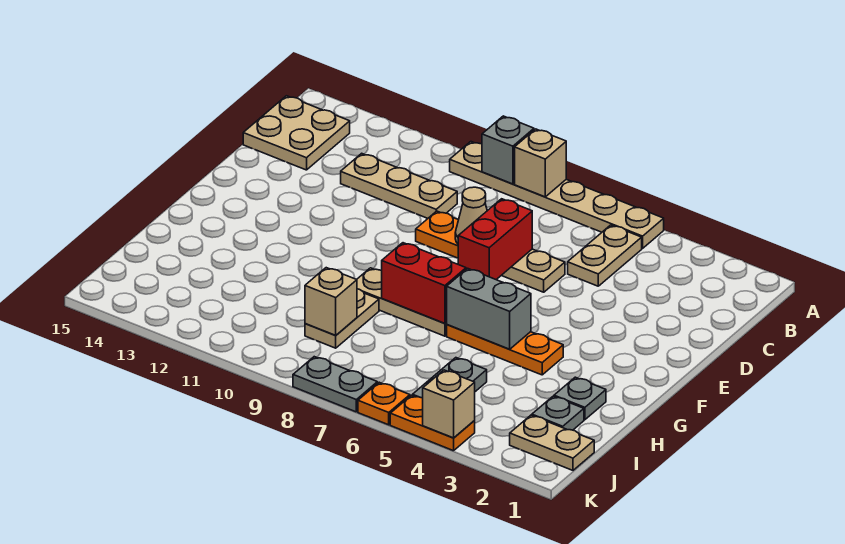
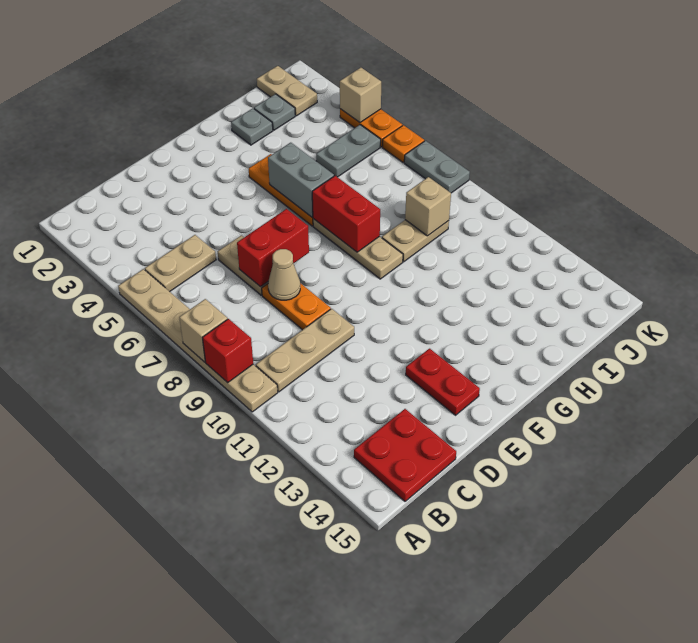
grey brick A9 level 2 -> red brick A9 level 2
tan plate B14:C15 level 1 -> red plate B14:C15 level 1
tan plate C10:C12 level 1 -> tan plate B10:D10 level 1
none -> red plate E13:E14 level 1

